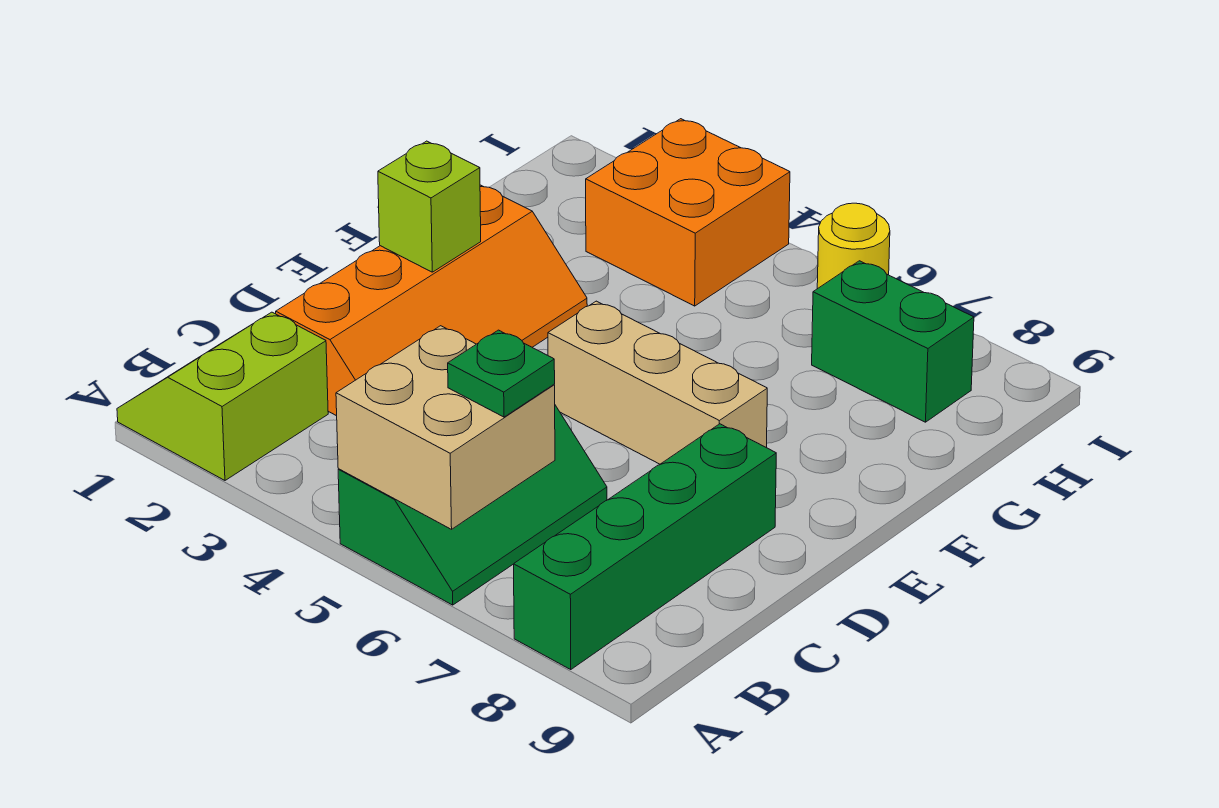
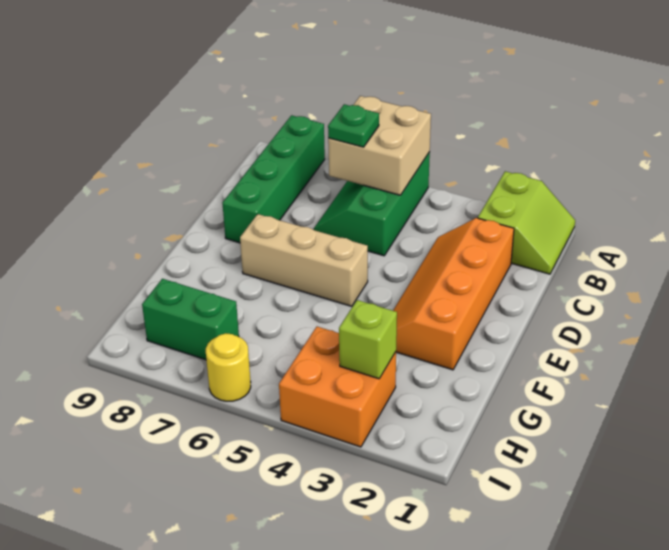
lime brick E2 level 2 -> lime brick H3 level 2

